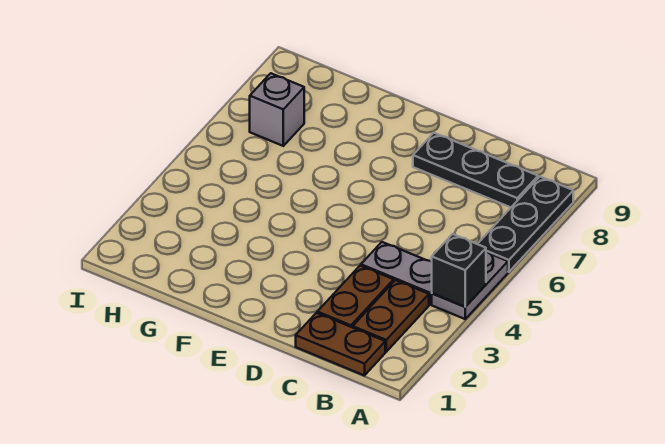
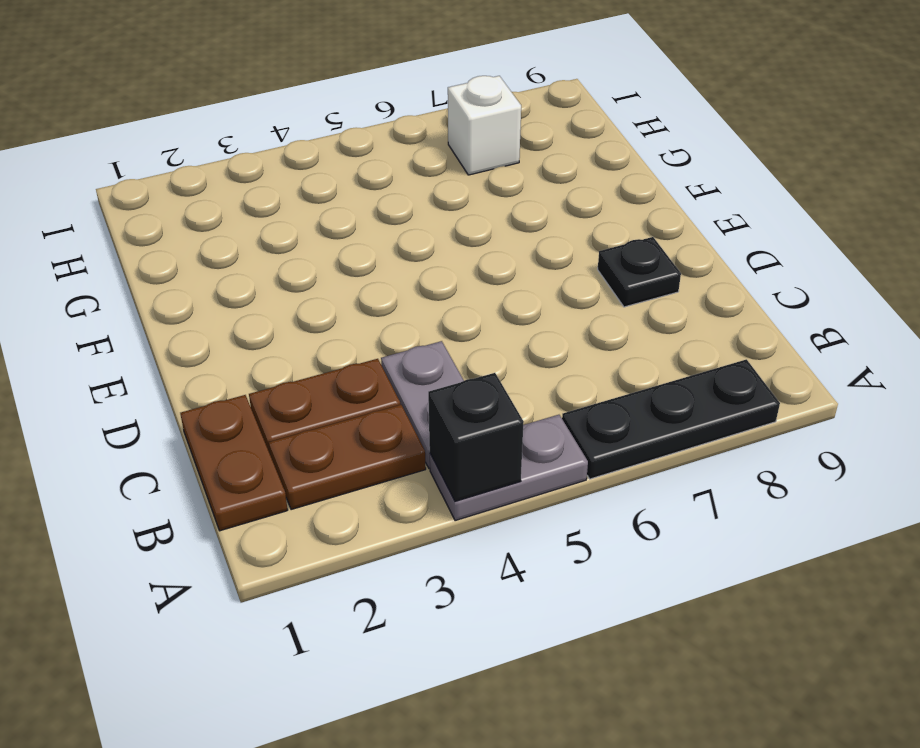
black plate B8:D8 level 1 -> black plate D8 level 1
grey brick H7 level 1 -> white brick H7 level 1

